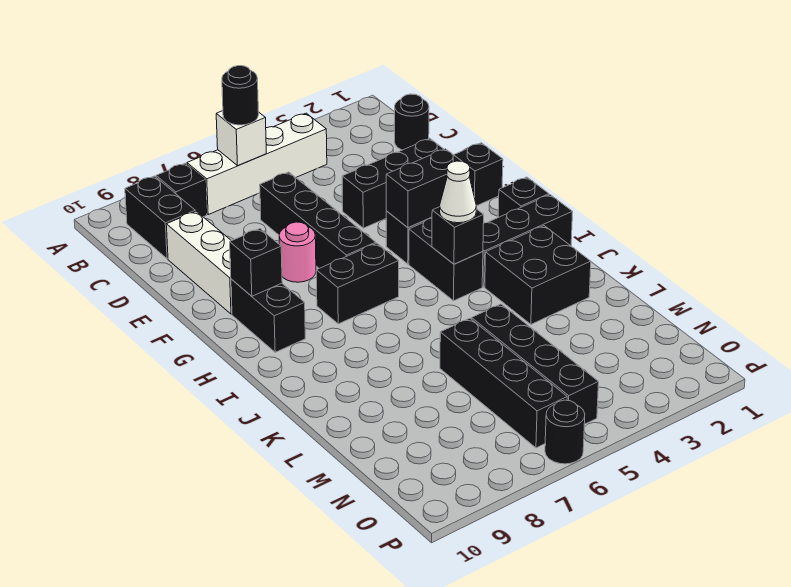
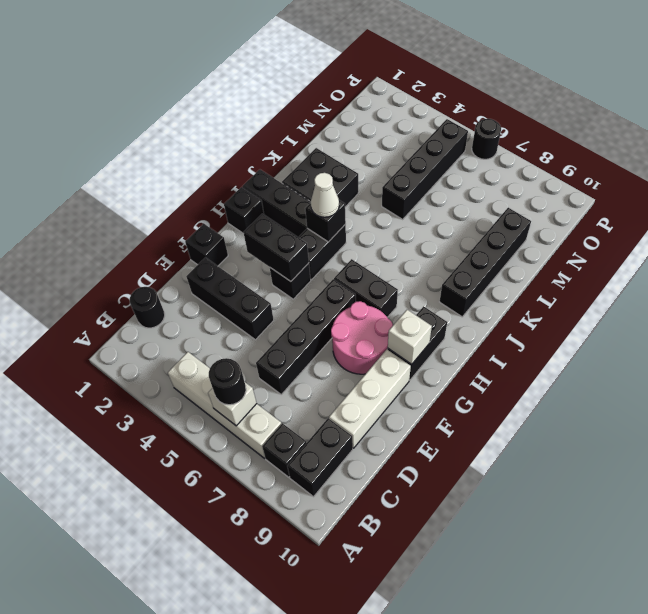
pink round brick F7 level 1 -> pink round brick F7:G8 level 1
black brick G9 level 2 -> white brick G9 level 2
black brick L6:O6 level 1 -> black brick J9:M9 level 1

